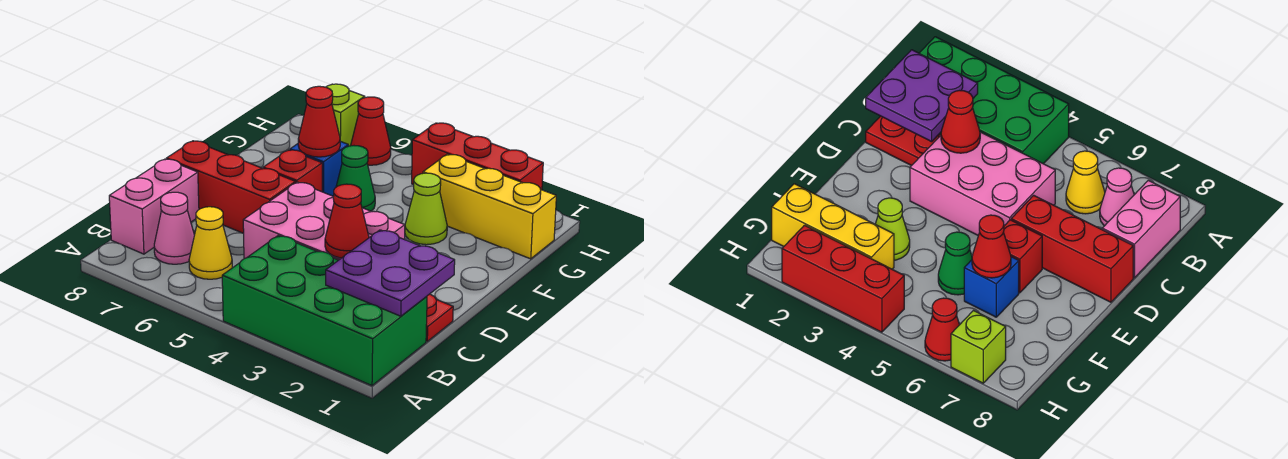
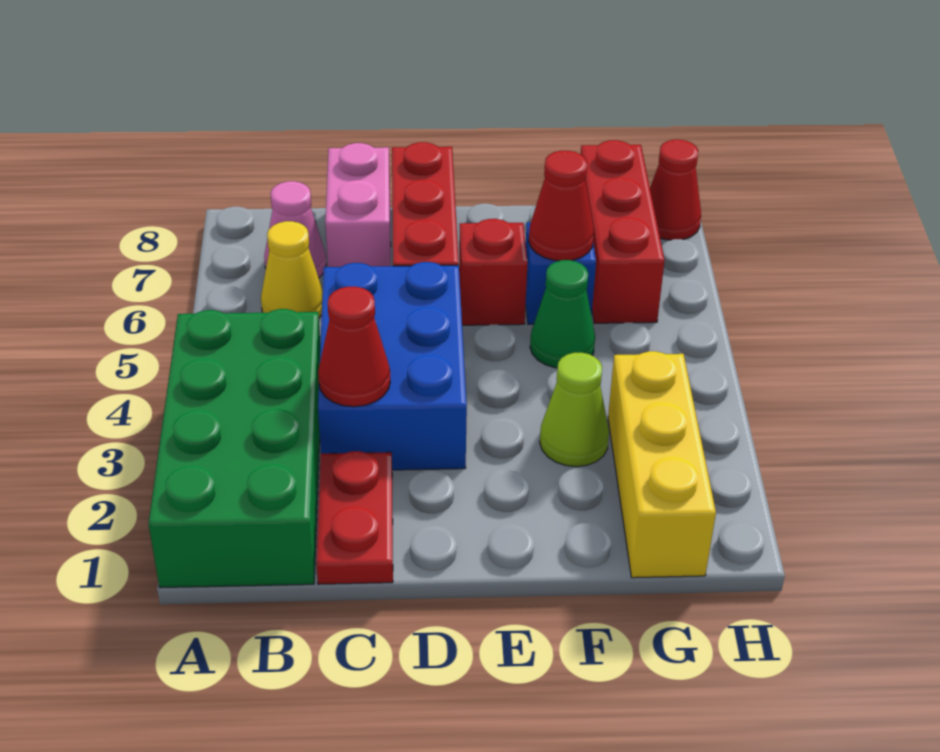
purple plate B1:C2 level 2 -> none
pink brick B8:C8 level 1 -> pink brick C7:C8 level 1
pink brick C3:D5 level 1 -> blue brick C3:D5 level 1
red brick H2:H4 level 1 -> red brick G6:G8 level 1
red cone H6 level 1 -> red cone H8 level 1
lime brick H7 level 1 -> none

